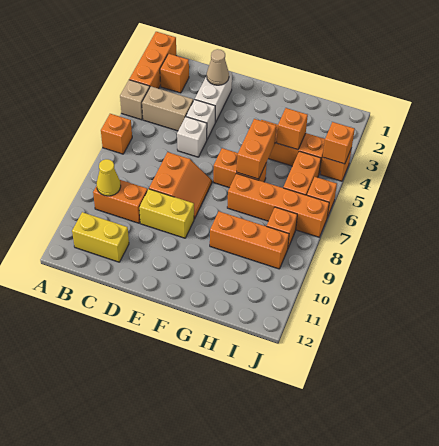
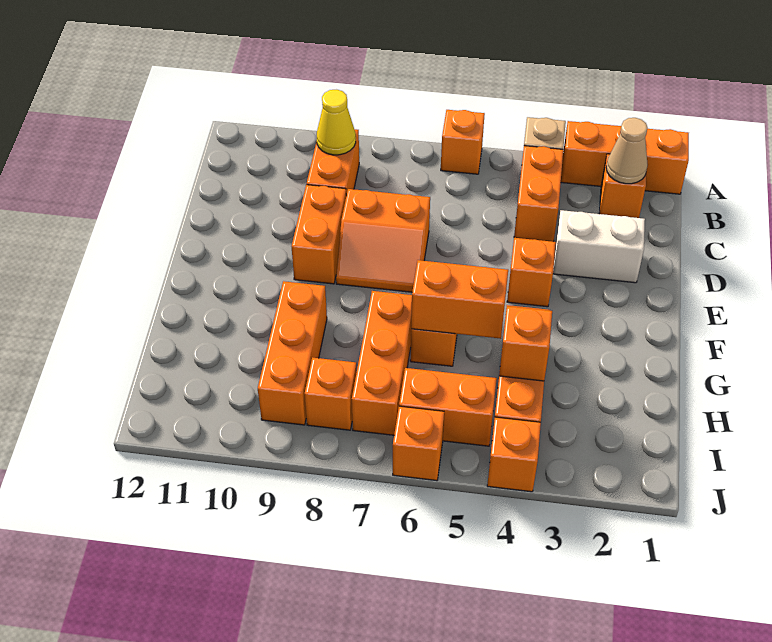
tan brick B4:C4 level 1 -> orange brick B4:C4 level 1
yellow brick B11:C11 level 1 -> none
tan cone D2 level 2 -> tan cone B2 level 2
white brick D4 level 1 -> none
white brick D5 level 1 -> none
yellow brick D9:E9 level 1 -> orange brick D9:E9 level 1
orange brick G7:J7 level 1 -> orange brick G7:I7 level 1
orange brick J4 level 2 -> orange brick E4 level 1

